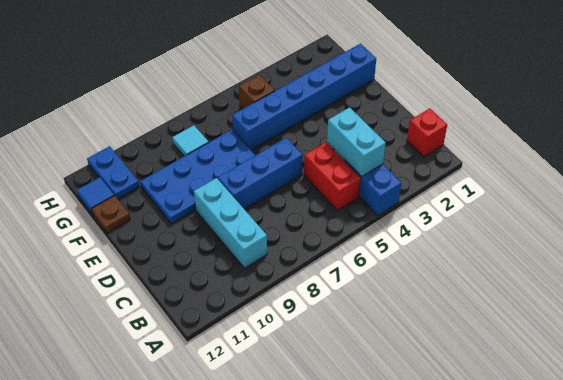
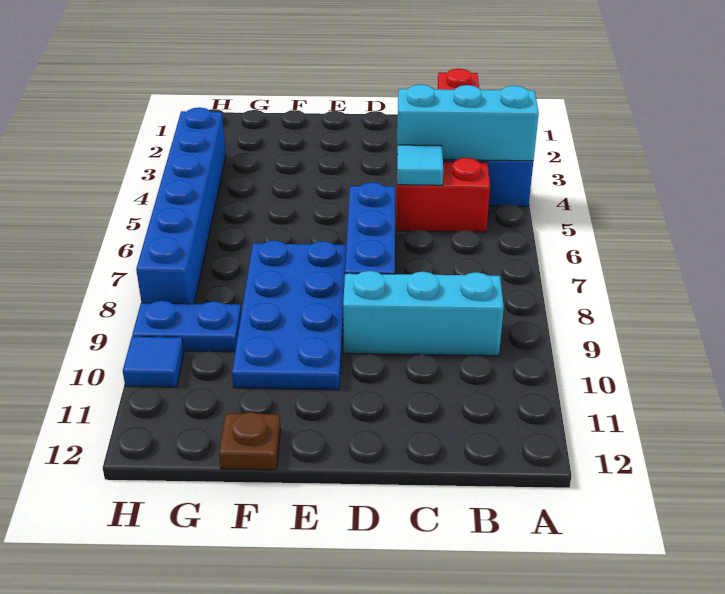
cyan brick B4:C4 level 2 -> cyan brick A4:C4 level 2
blue brick F1:F6 level 1 -> blue brick H3:H8 level 1
brown brick G5 level 1 -> none
cyan tile G8 level 1 -> cyan tile C5 level 2
blue plate G11:H11 level 1 -> blue plate G9:H9 level 1
blue tile G12 level 1 -> blue tile H10 level 1

